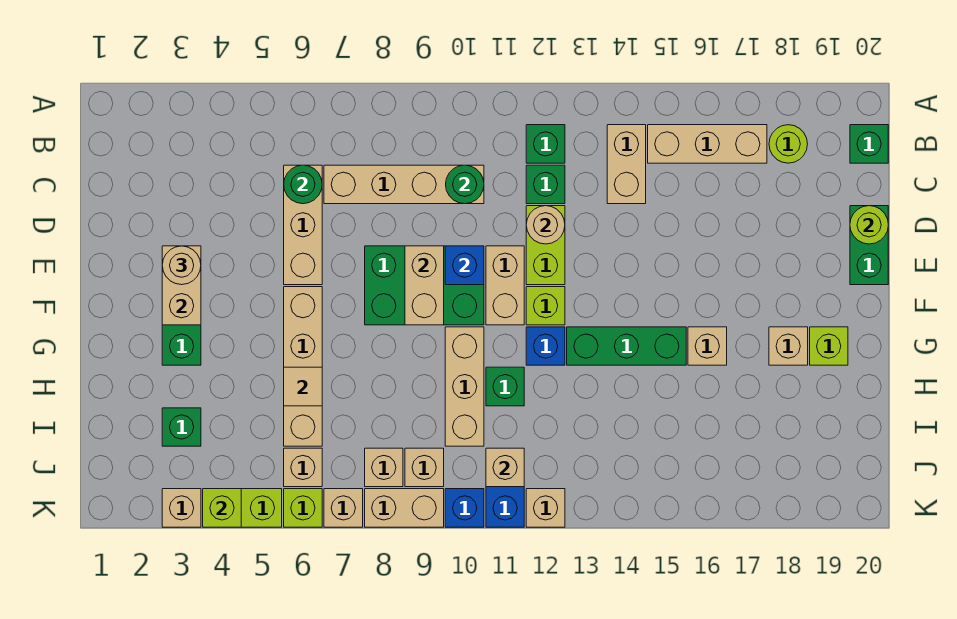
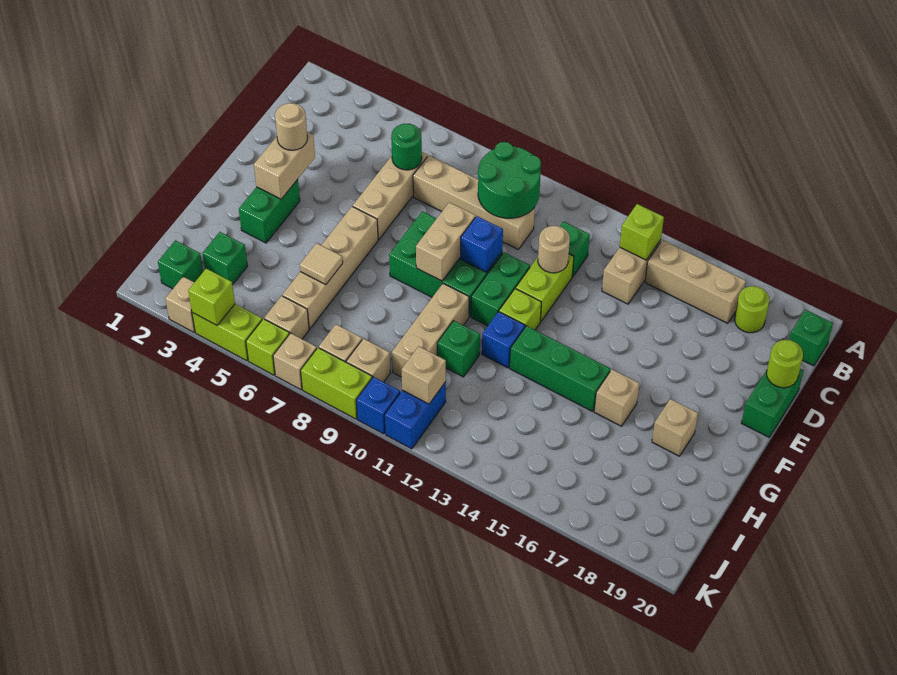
green brick B12 level 1 -> green brick J2 level 1
green round brick C10 level 2 -> green round brick B9:C10 level 2
tan brick E11:F11 level 1 -> green brick E11:F11 level 1
lime brick G19 level 1 -> lime brick B14 level 2
tan brick K8:K9 level 1 -> lime brick K8:K9 level 1
tan brick K12 level 1 -> none

